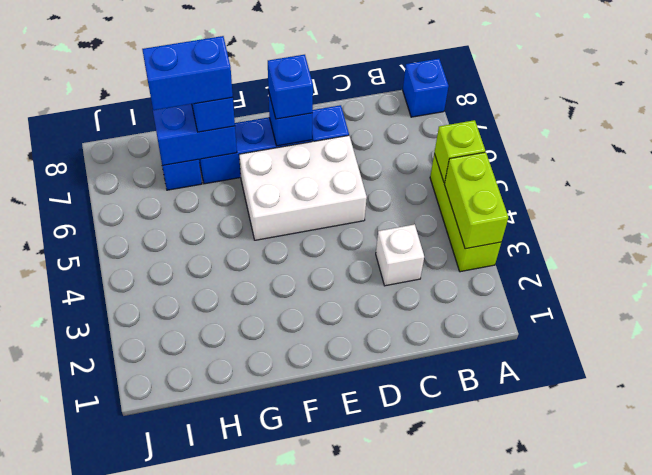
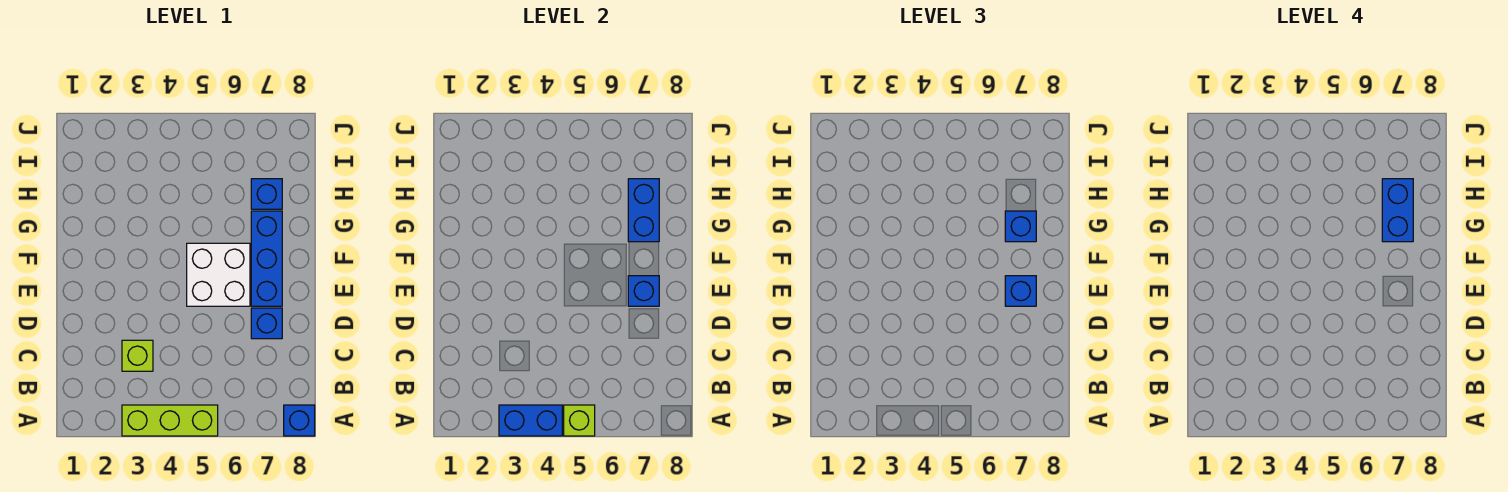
lime brick A3:A4 level 2 -> blue brick A3:A4 level 2
white brick C3 level 1 -> lime brick C3 level 1
white brick D5:F6 level 1 -> white brick E5:F6 level 1

